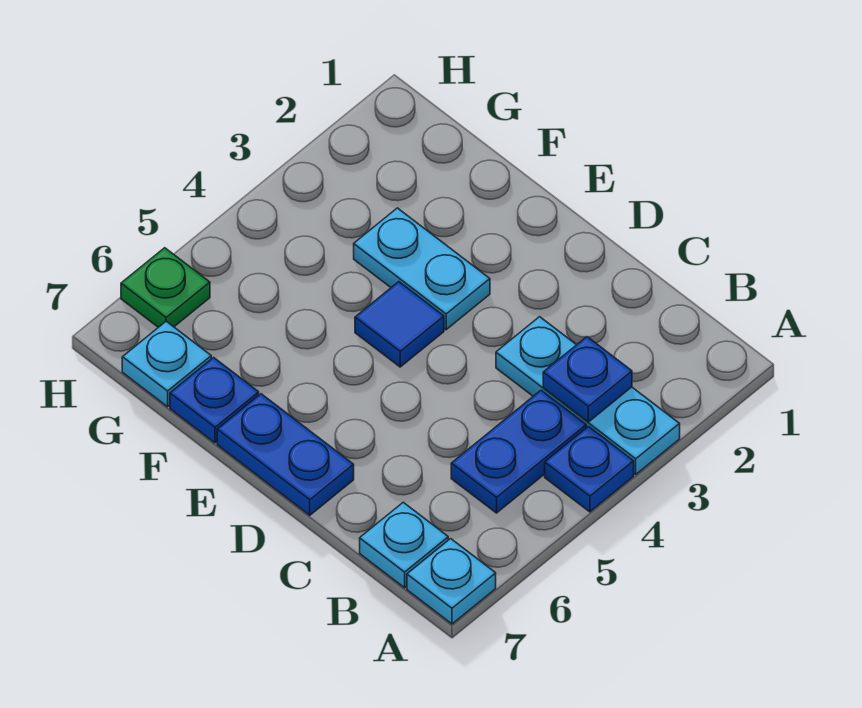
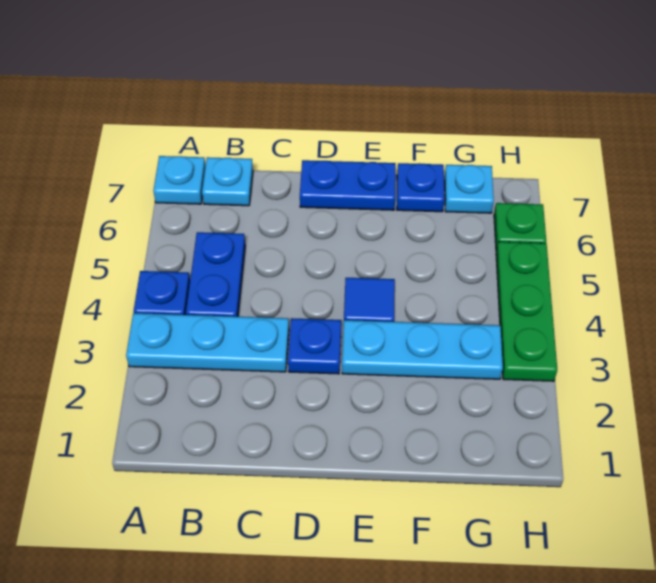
blue plate B3 level 2 -> blue plate D3 level 1
cyan plate E3:F3 level 1 -> cyan plate E3:G3 level 1
none -> green plate H3:H5 level 1

